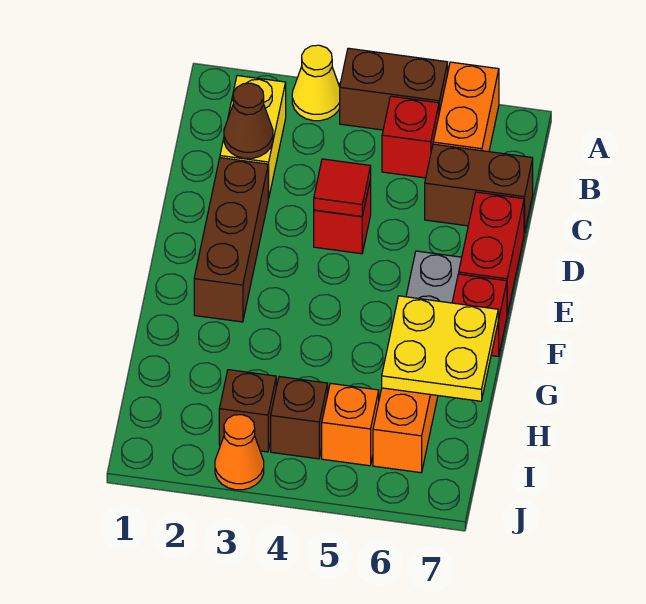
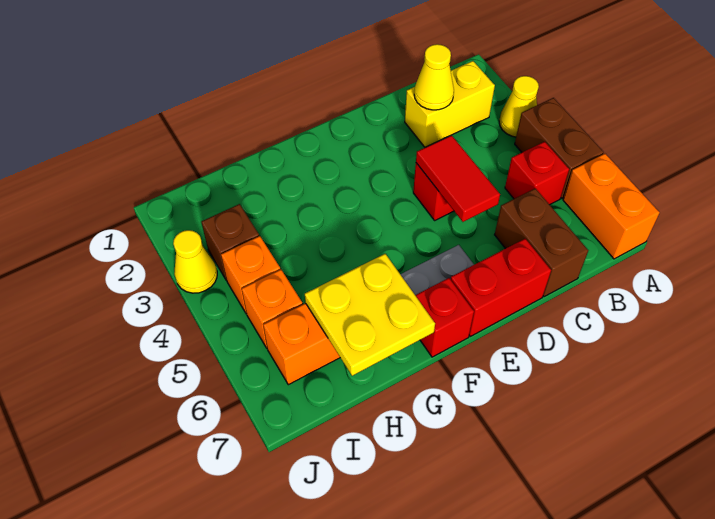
orange brick A6:B6 level 1 -> orange brick A6:A7 level 1
brown cone C2 level 2 -> yellow cone C2 level 2
brown brick D2:F2 level 1 -> none
red tile D4 level 2 -> red tile D4:D5 level 2
brown brick I4 level 1 -> orange brick I4 level 1
orange cone J3 level 1 -> yellow cone J3 level 1

